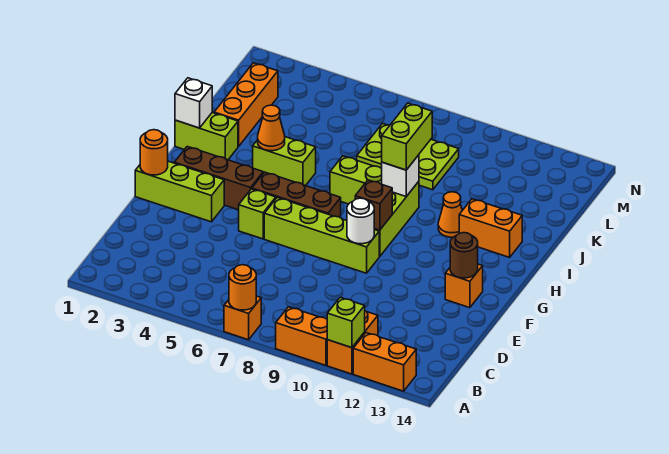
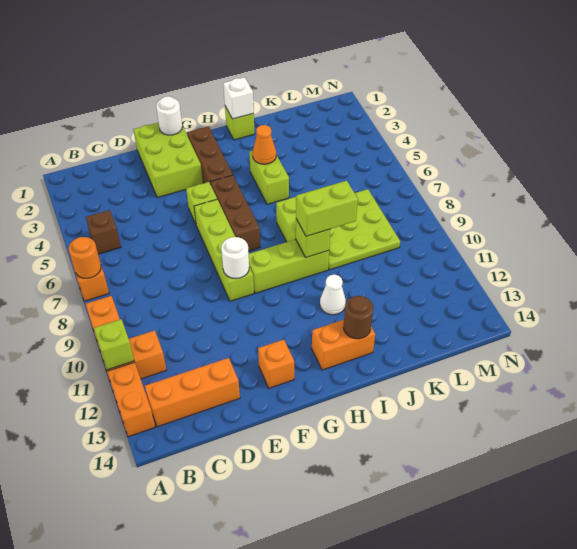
lime brick F1:F3 level 1 -> lime brick E1:F3 level 1
orange round brick F1 level 2 -> white round brick F1 level 2
brown round brick F13 level 2 -> brown round brick I13 level 2
brown brick G9 level 2 -> brown brick B5 level 1
lime brick I1:I2 level 1 -> lime brick I1 level 1
white brick I9 level 2 -> lime brick I9 level 2
orange cone I11 level 1 -> white cone I11 level 1
orange brick I12:I13 level 1 -> orange brick H13:I13 level 1
orange brick J2:L2 level 1 -> orange brick B13:D13 level 1
lime plate K7:L9 level 1 -> lime plate J7:L9 level 1

